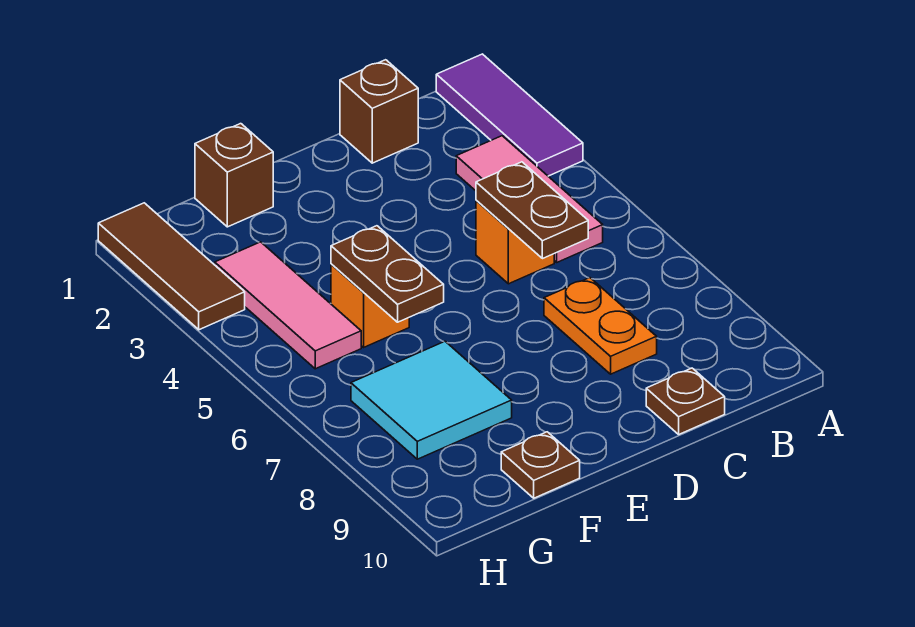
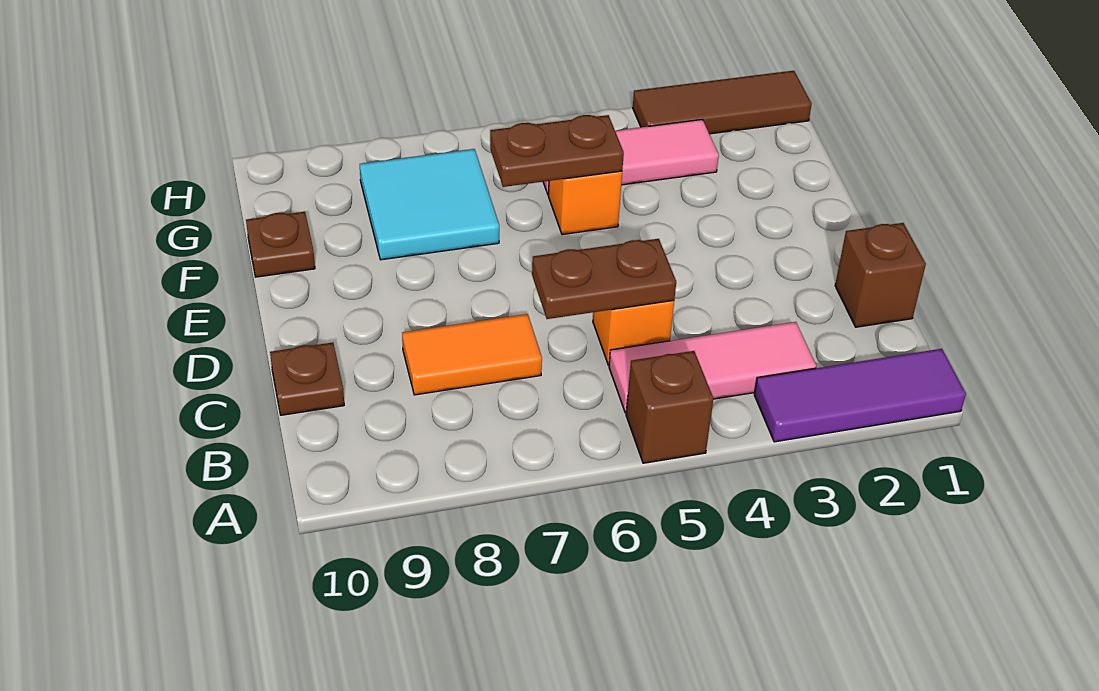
orange plate C7:C8 level 1 -> orange tile C7:C8 level 1
brown brick F1 level 1 -> brown brick A5 level 1

